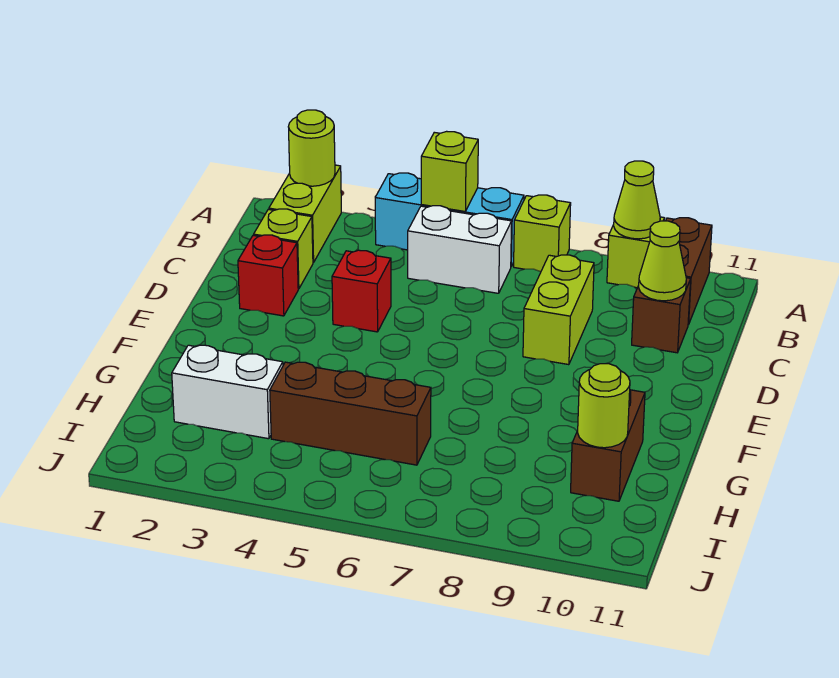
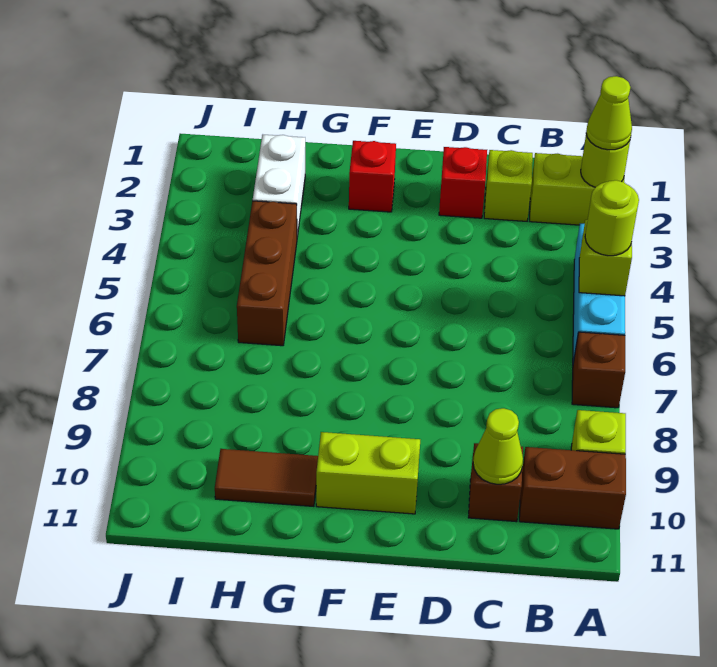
lime brick A7 level 1 -> brown brick A7 level 1
lime cone A9 level 2 -> lime cone A2 level 3
white brick B5:B6 level 1 -> none
lime brick C8:D8 level 1 -> lime brick E10:F10 level 1
red brick D4 level 1 -> red brick F2 level 1
brown brick G10:H10 level 1 -> brown tile G10:H10 level 1
lime round brick H10 level 2 -> lime round brick A5 level 3

